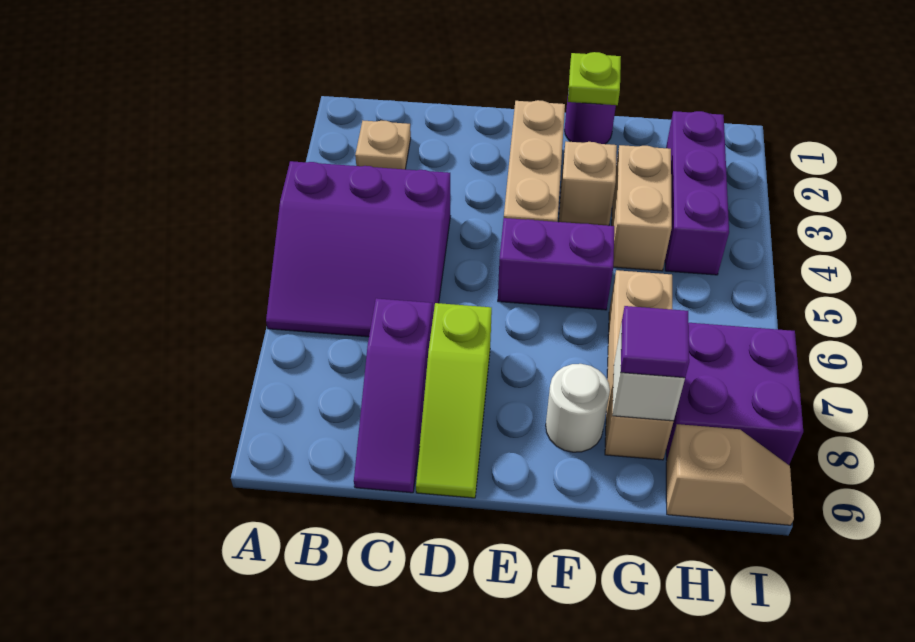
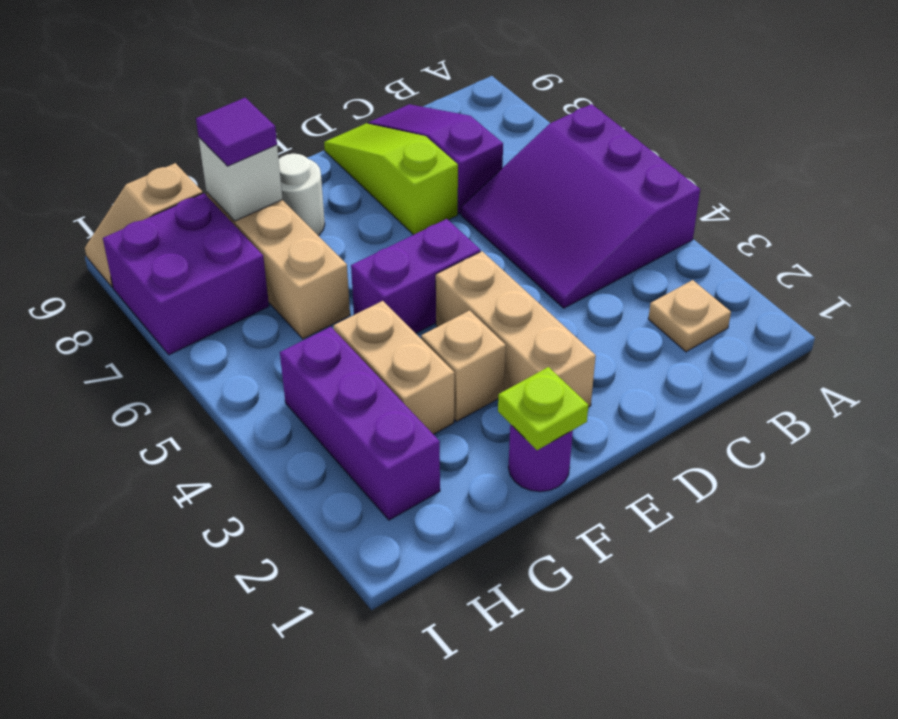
purple slope A4:C6 level 1 top 4 -> purple slope A4:C6 level 1 top A

